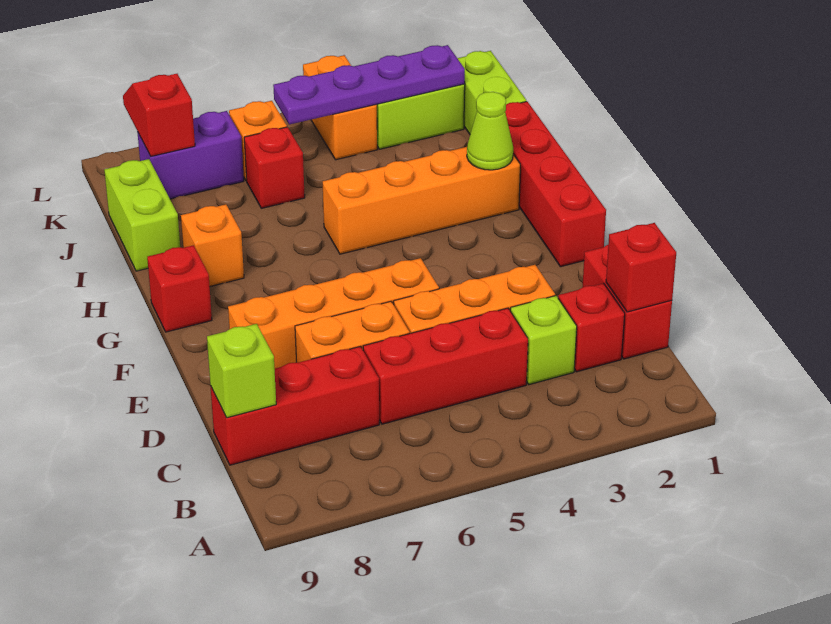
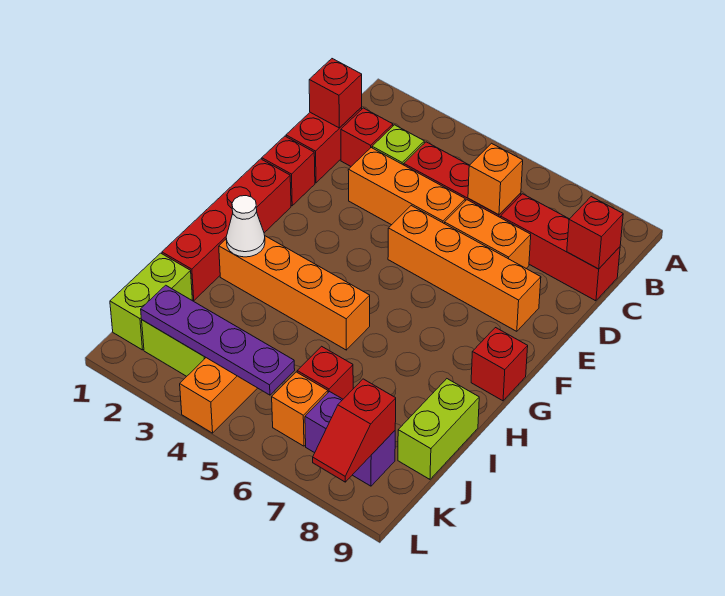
lime brick C9 level 2 -> red brick C9 level 2
none -> red brick E1 level 1
lime cone H2 level 2 -> white cone H2 level 2
orange brick H8 level 1 -> orange brick C6 level 2

